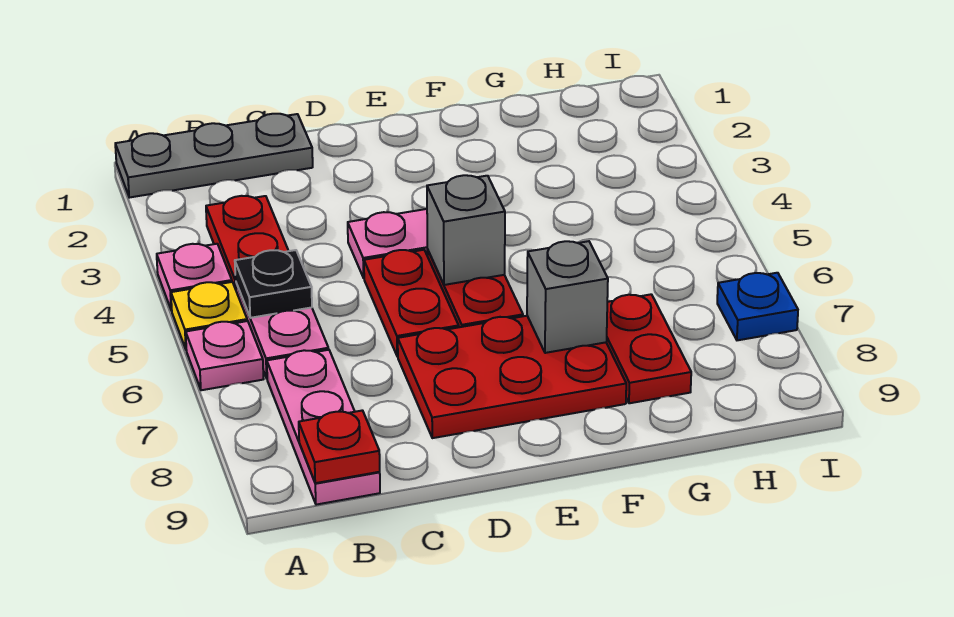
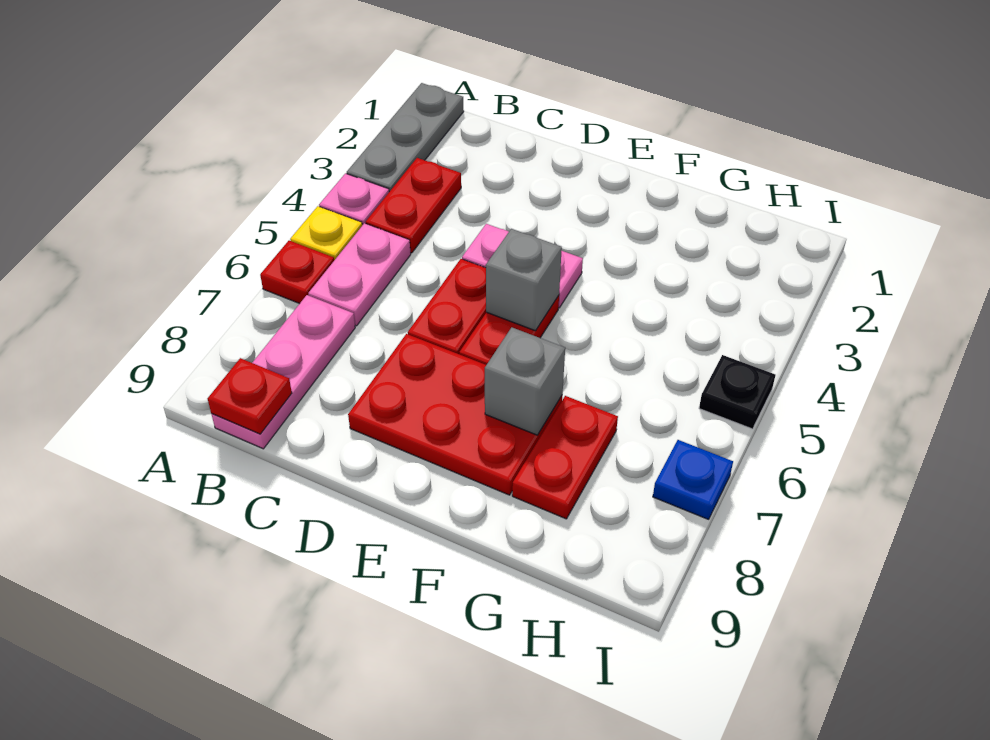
grey plate A1:C1 level 1 -> grey plate A1:A3 level 1
pink plate A6 level 1 -> red plate A6 level 1
black plate B5 level 2 -> black plate I5 level 1

